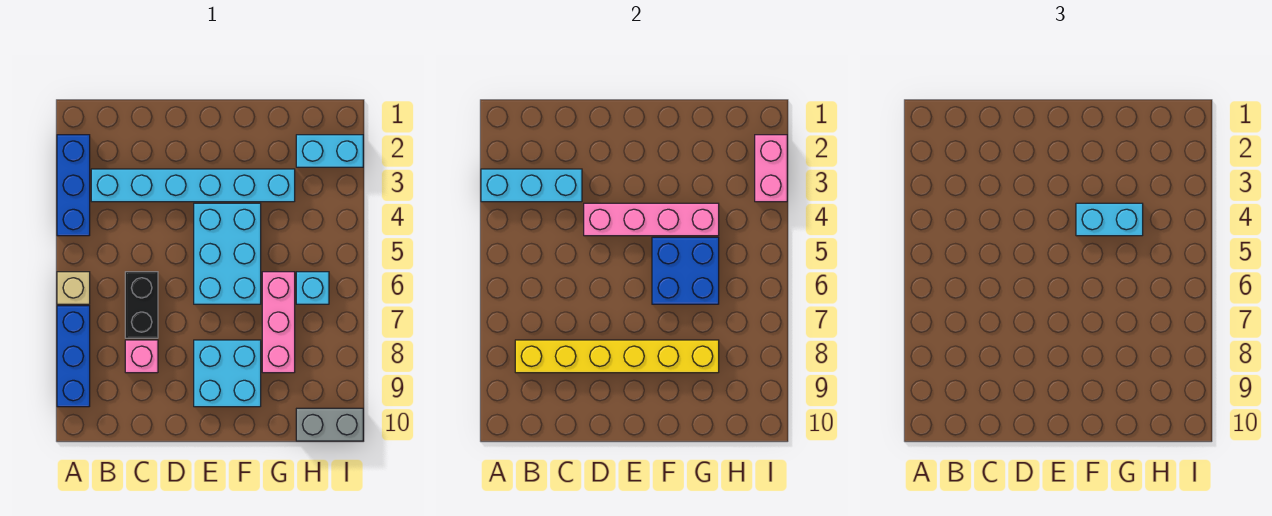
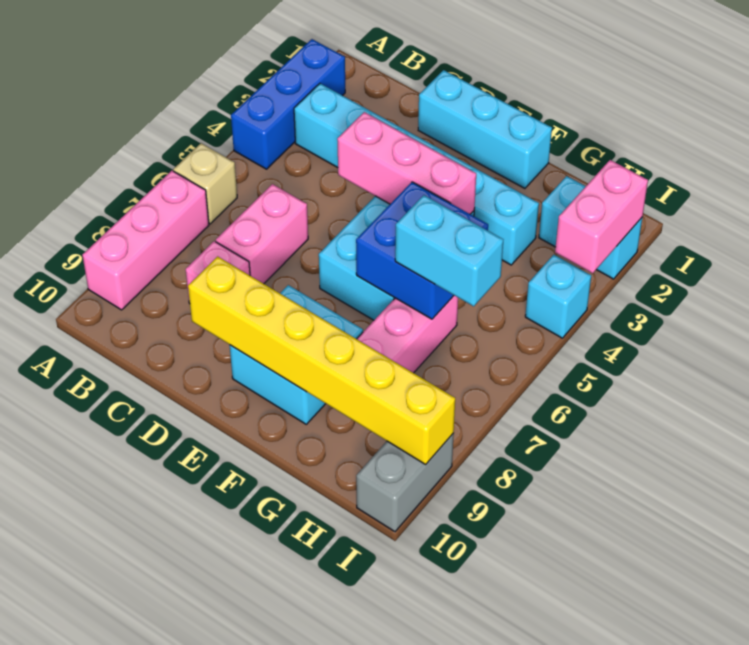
cyan brick A3:C3 level 2 -> cyan brick D1:F1 level 1
blue brick A7:A9 level 1 -> pink brick A7:A9 level 1
yellow brick B8:G8 level 2 -> yellow brick D9:I9 level 2
black brick C6:C7 level 1 -> pink brick C6:C7 level 1
pink brick D4:G4 level 2 -> pink brick D4:F4 level 2
cyan brick F4:G4 level 3 -> cyan brick G6:H6 level 3
cyan brick H6 level 1 -> cyan brick I4 level 1
grey brick H10:I10 level 1 -> grey brick I9:I10 level 1

